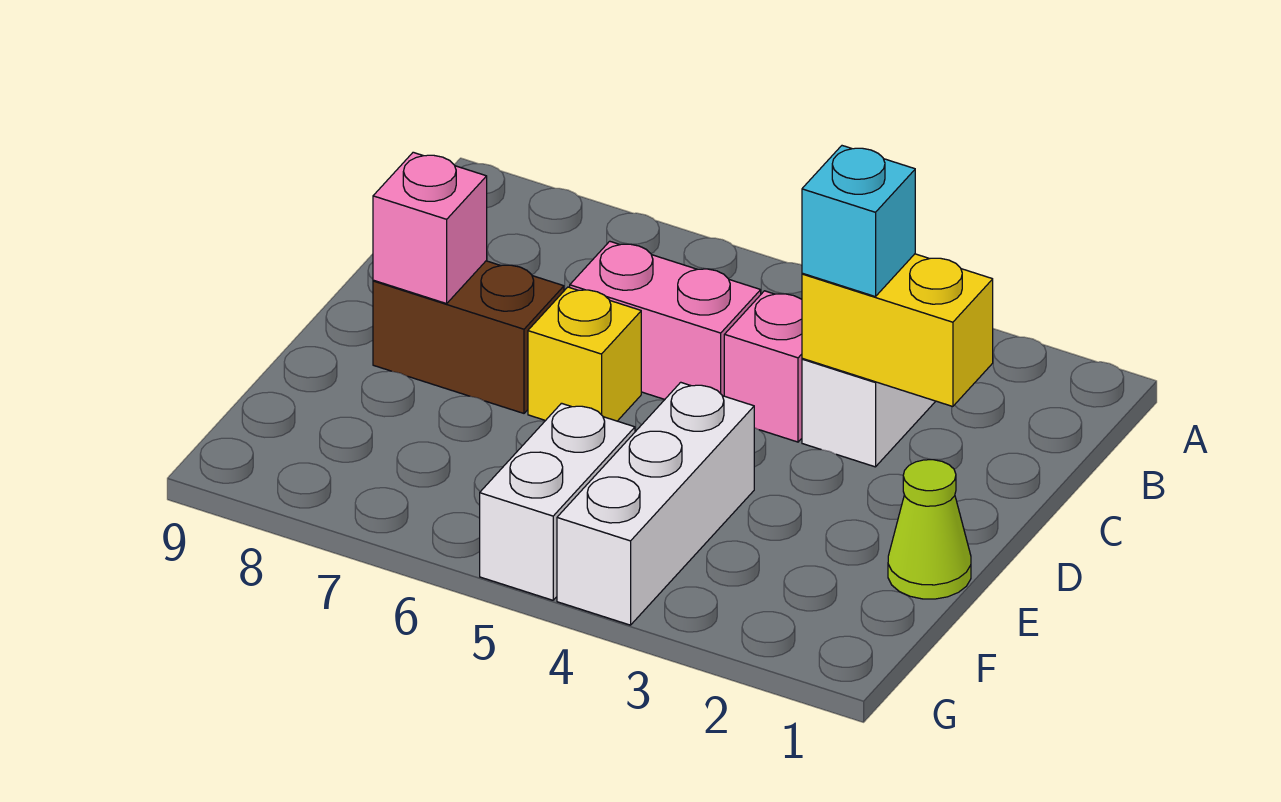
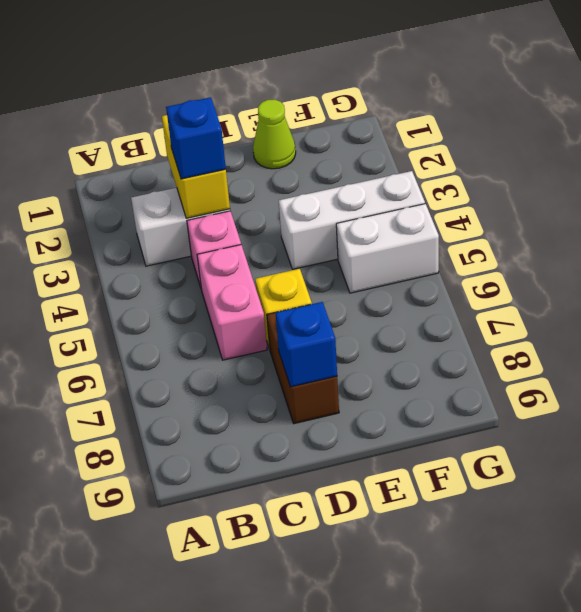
cyan brick C3 level 3 -> blue brick C3 level 3
pink brick D8 level 2 -> blue brick D8 level 2

